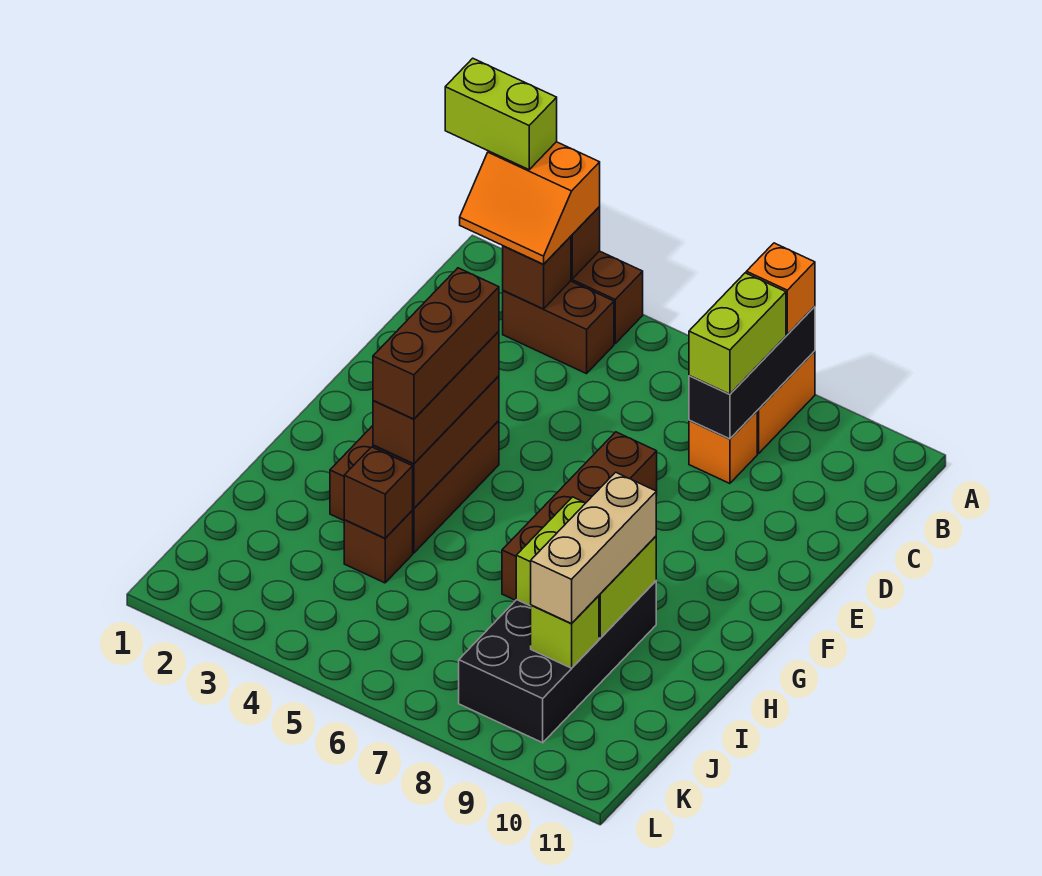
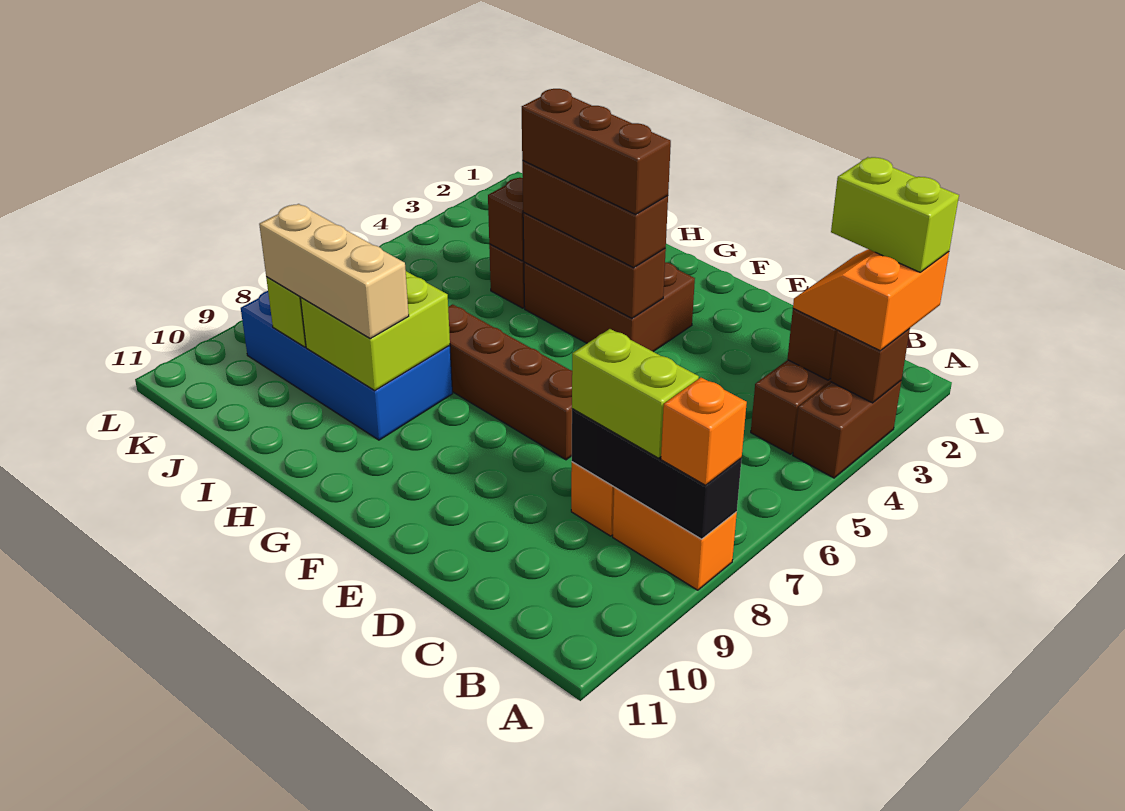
lime brick A1:A2 level 4 -> lime brick A2:B2 level 4
black brick H8:K9 level 1 -> blue brick H8:K9 level 1

